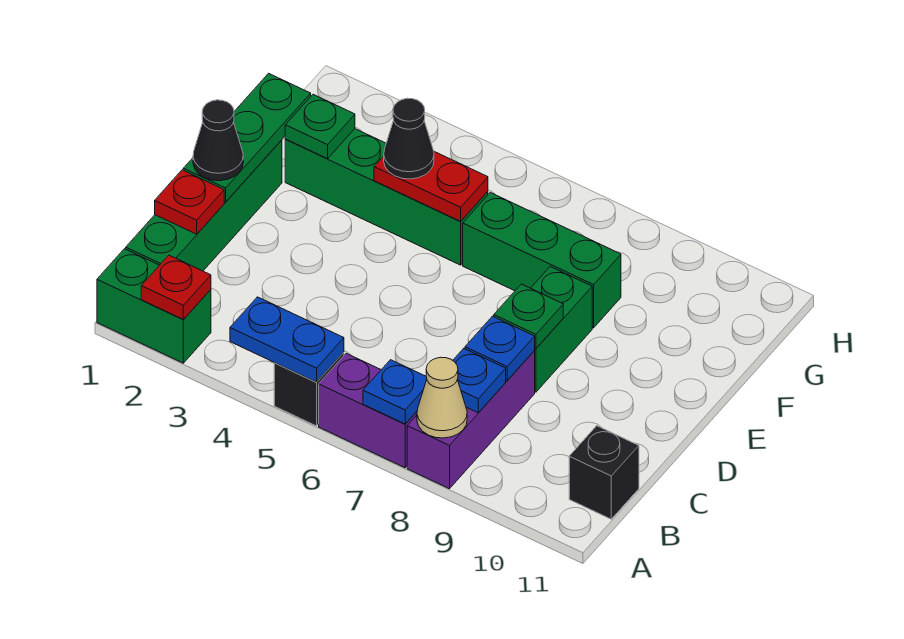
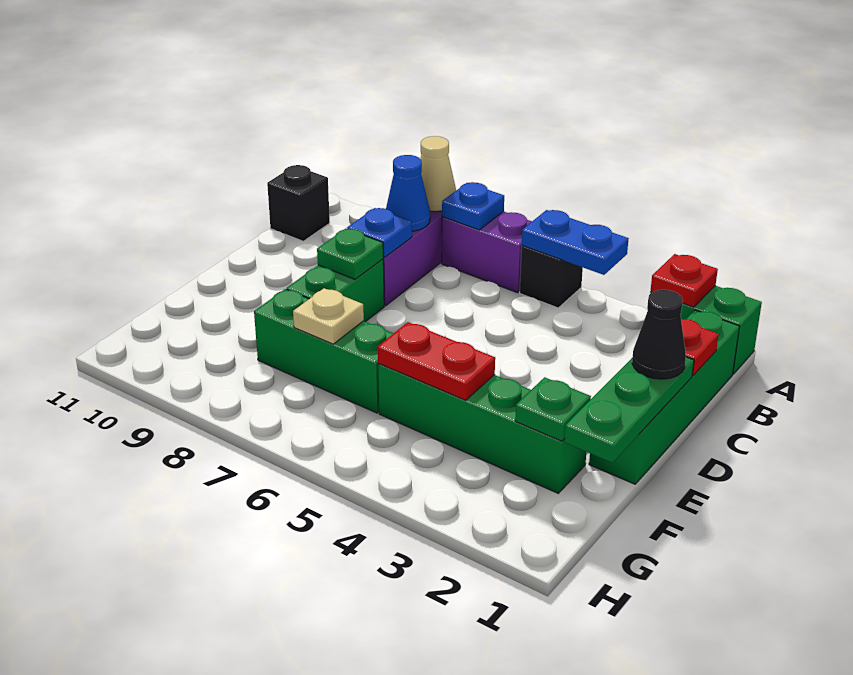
blue plate B8 level 2 -> blue cone B8 level 2
black cone F4 level 3 -> none
none -> tan plate F7 level 2

